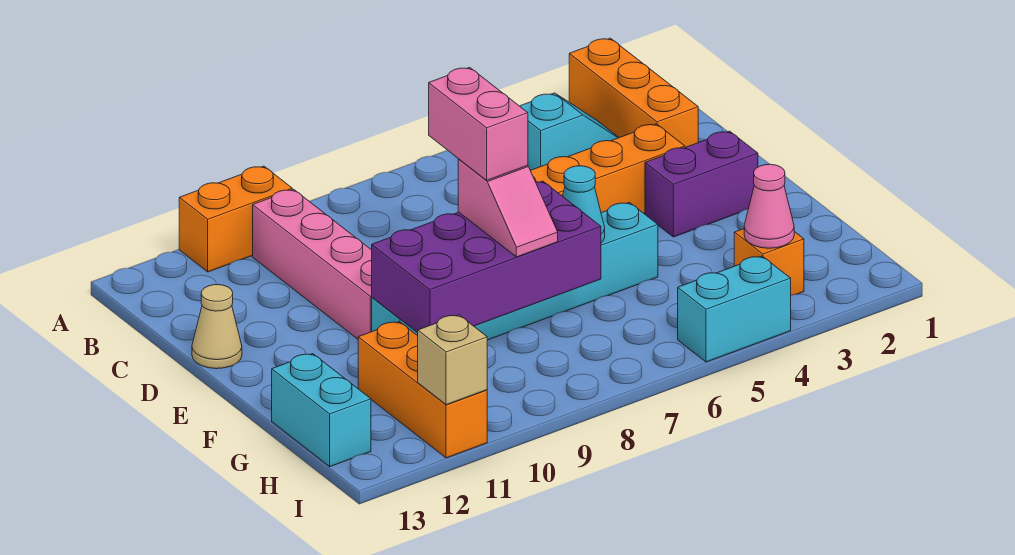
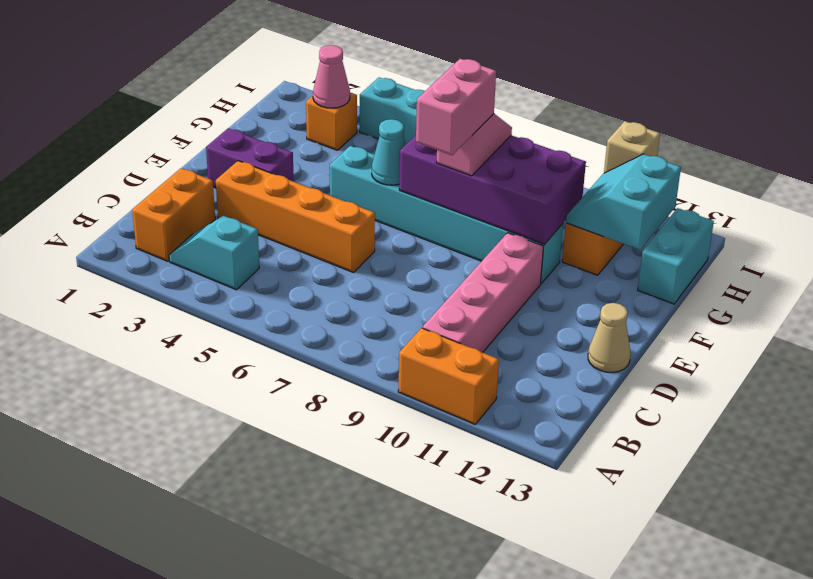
orange brick A2:C2 level 1 -> orange brick B2:C2 level 1
none -> cyan slope G11:H12 level 2 top 12

